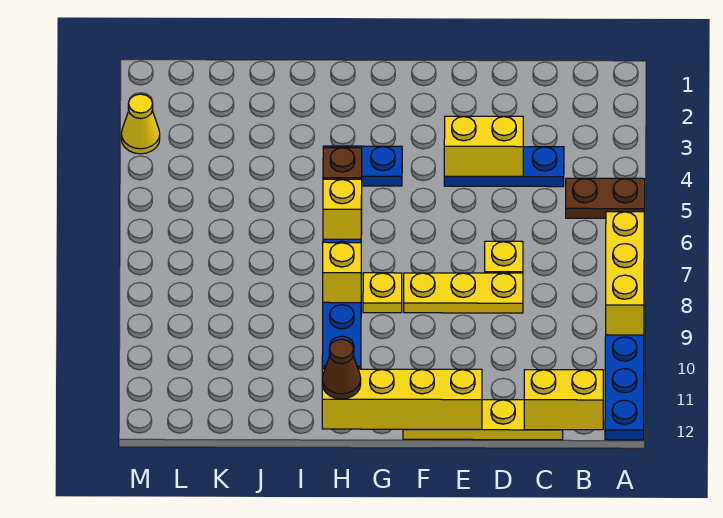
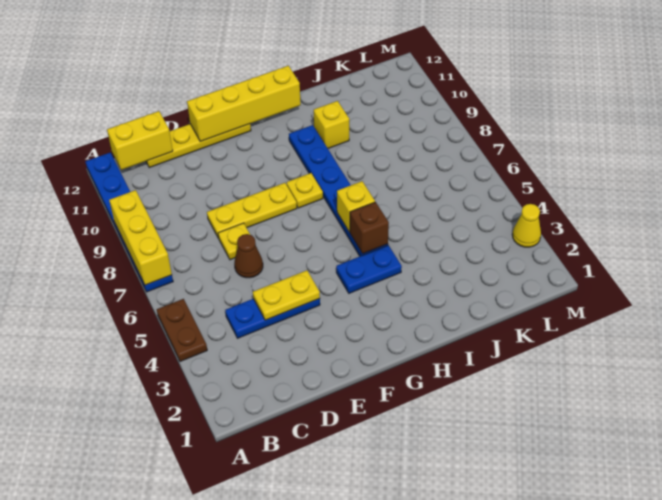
brown plate A5:B5 level 1 -> brown plate A4:A5 level 1
yellow brick D4:E4 level 2 -> yellow plate D4:E4 level 2
yellow brick H8 level 2 -> yellow brick I10 level 1
brown cone H12 level 3 -> brown cone D6 level 1

